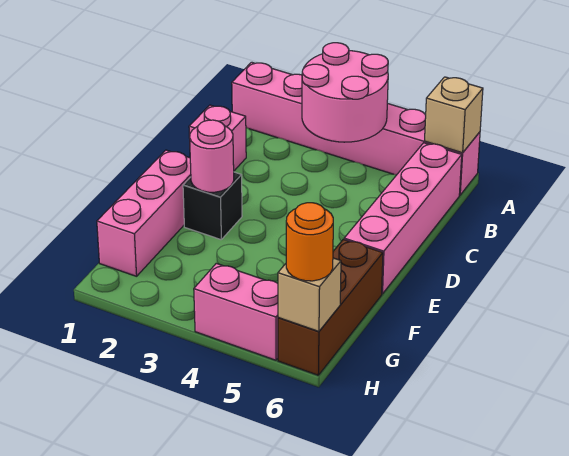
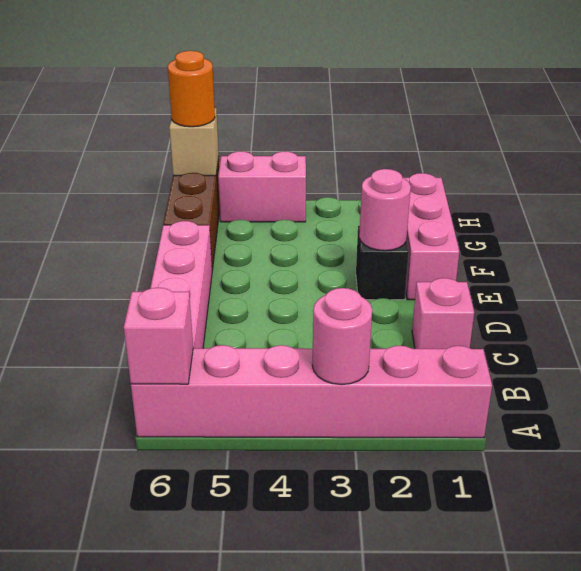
pink round brick A3:B4 level 2 -> pink round brick A3 level 2
tan brick A6 level 2 -> pink brick A6 level 2

